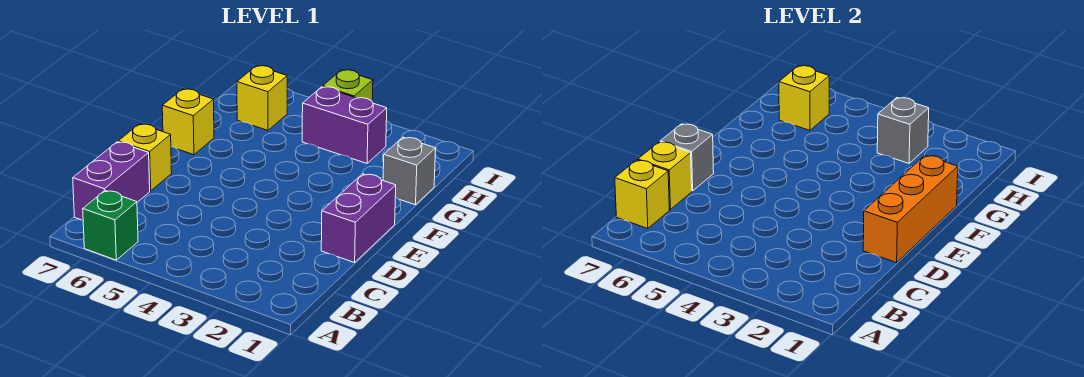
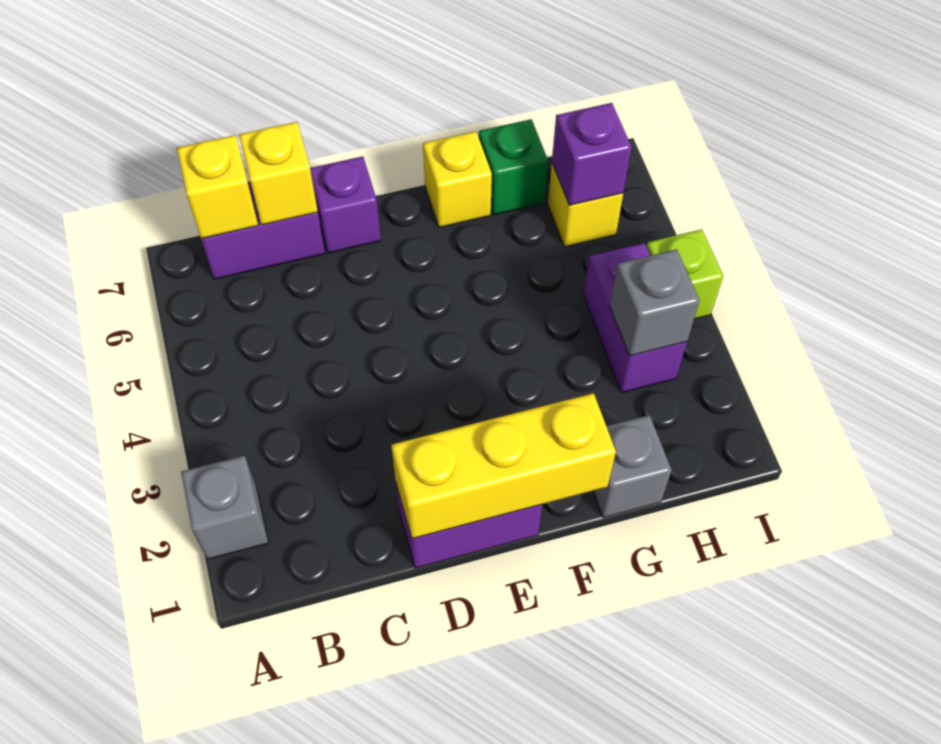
green brick A6 level 1 -> green brick G7 level 1
orange brick D1:F1 level 2 -> yellow brick D1:F1 level 2
yellow brick D7 level 1 -> purple brick D7 level 1
grey brick D7 level 2 -> grey brick A2 level 1
yellow brick H6 level 2 -> purple brick H6 level 2

